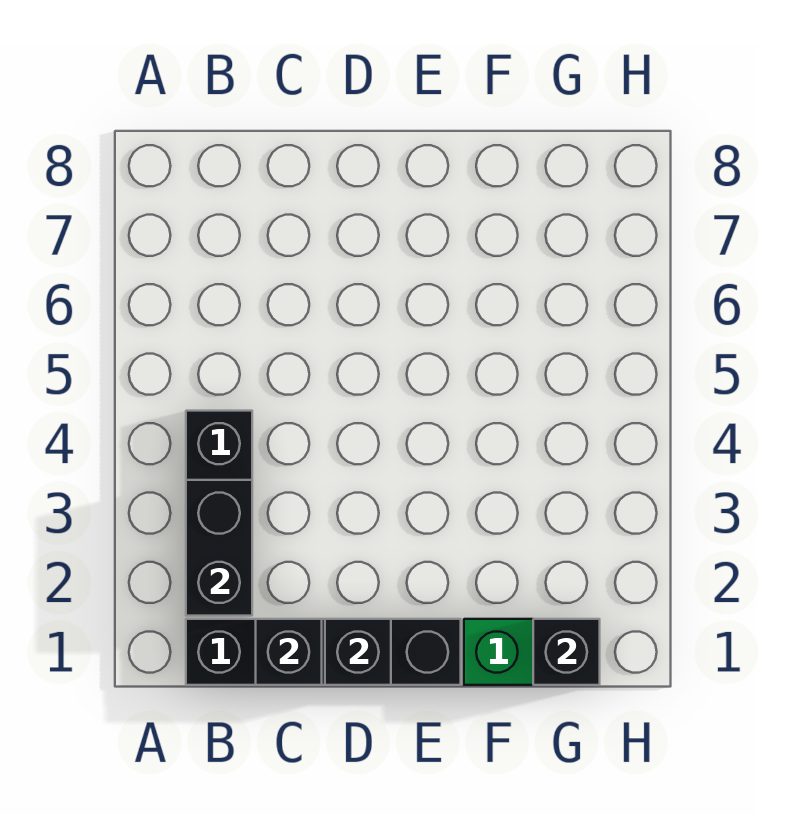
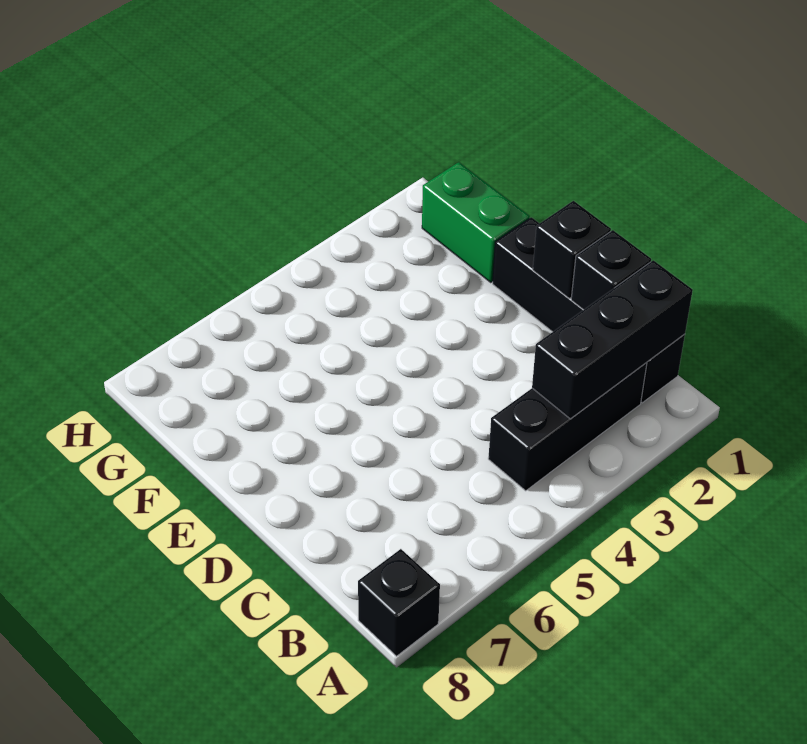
black brick B2:B3 level 2 -> black brick B1:B3 level 2
black brick G1 level 2 -> black brick A8 level 1

